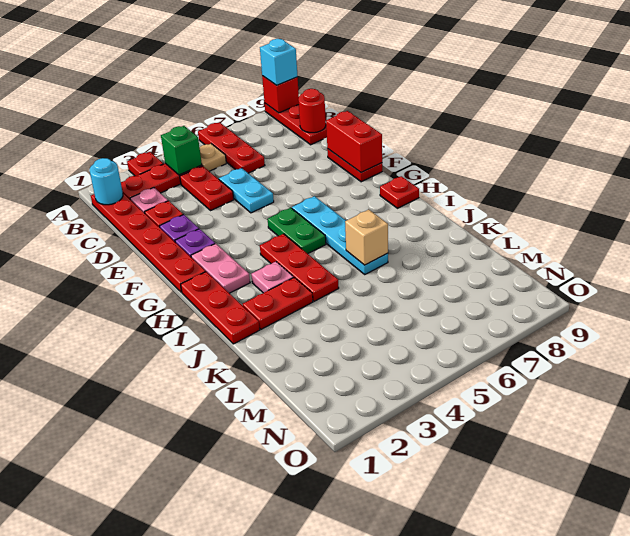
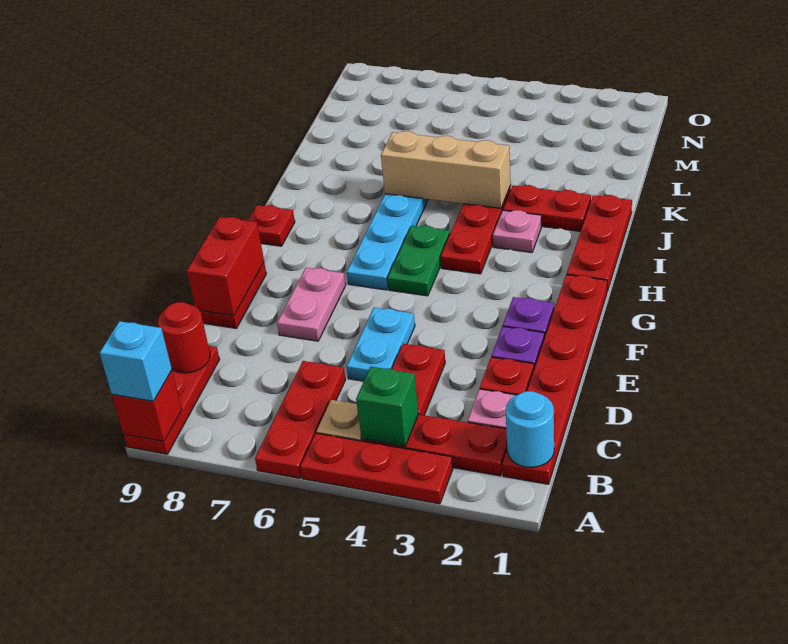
red plate A3 level 1 -> red plate A3:A5 level 1
pink plate G2:H2 level 1 -> pink plate E7:F7 level 1
tan brick J6 level 2 -> tan brick J4:J6 level 2

